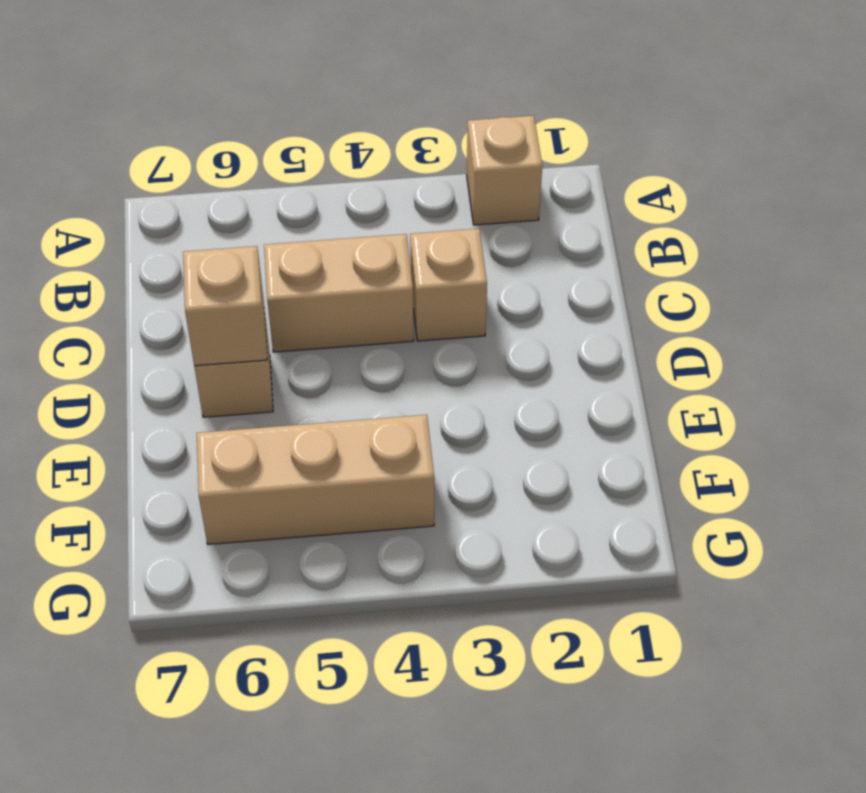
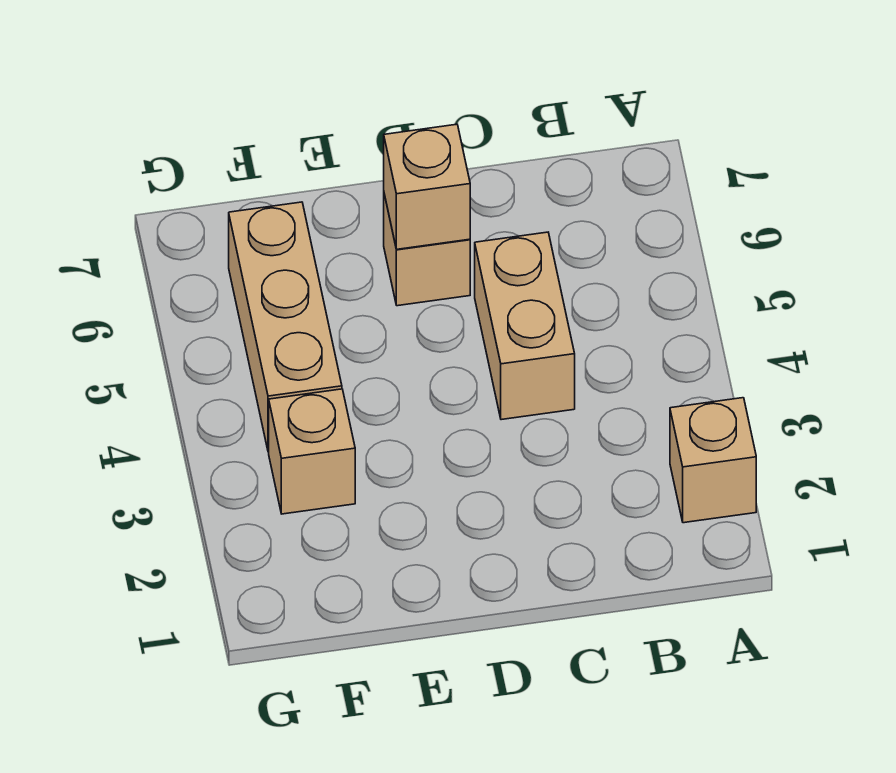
tan brick C3 level 1 -> tan brick F3 level 1

